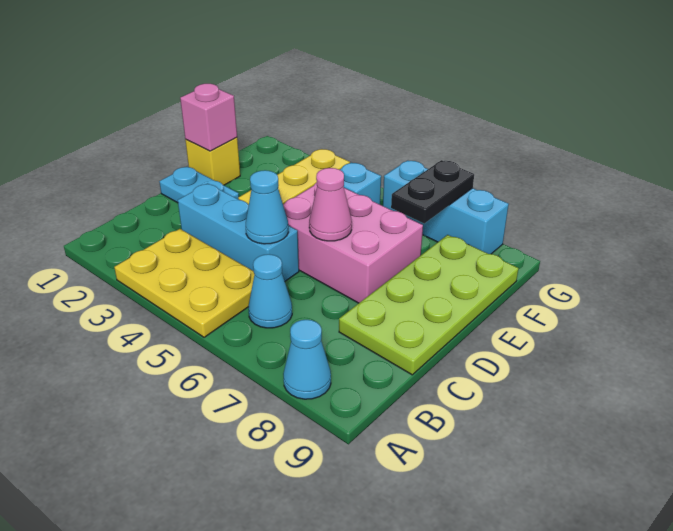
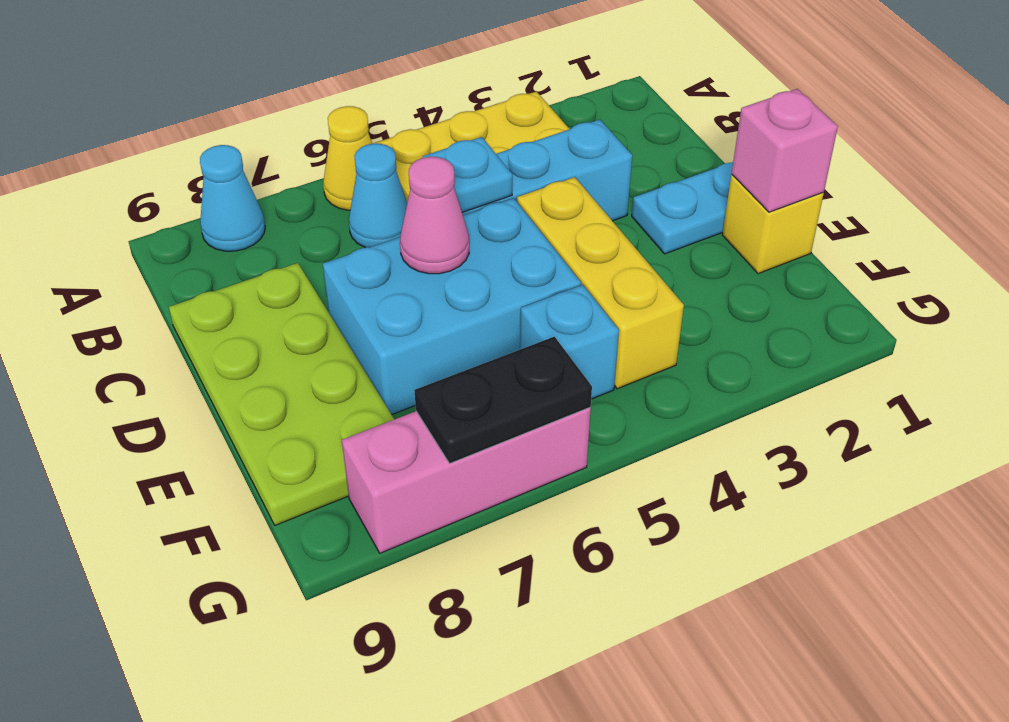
none -> yellow cone A6 level 1
cyan cone C5 level 2 -> cyan plate C5 level 2
pink brick D5:E7 level 1 -> cyan brick D5:E7 level 1
black plate F7:G7 level 2 -> black plate G6:G7 level 2
cyan brick G6:G8 level 1 -> pink brick G6:G8 level 1

